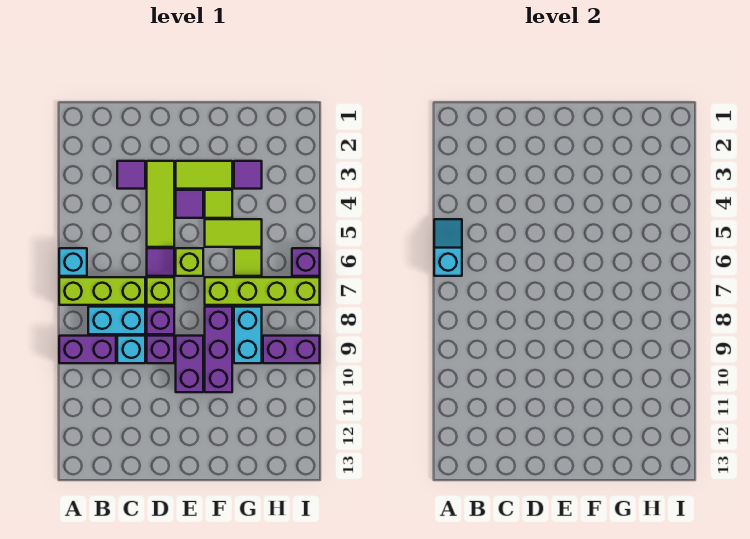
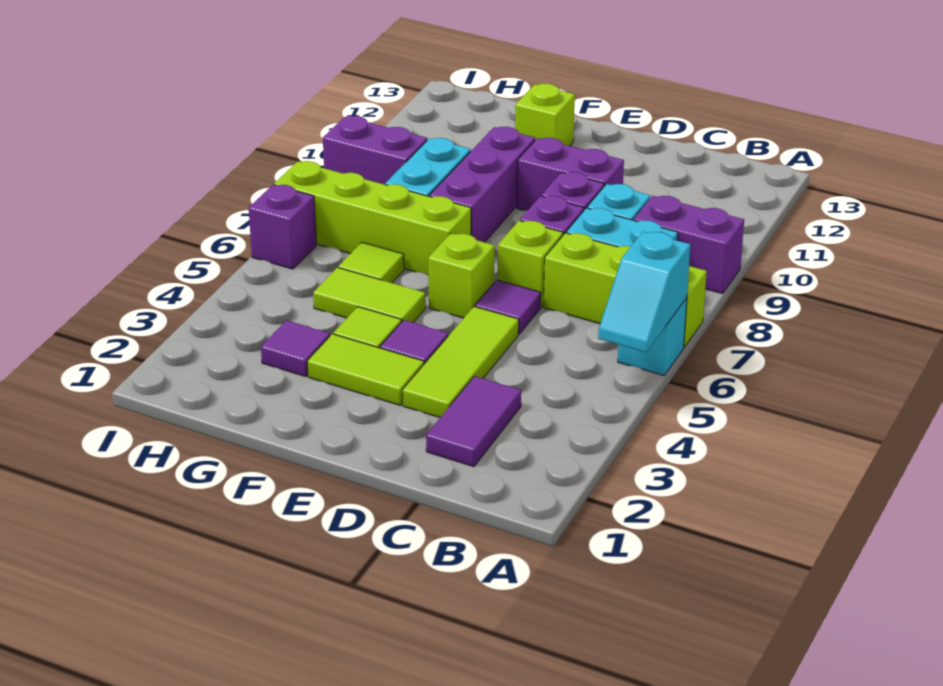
purple tile C3 level 1 -> purple tile C2:C3 level 1
purple brick E9:E10 level 1 -> purple brick D10:E10 level 1
none -> lime brick F12 level 1

